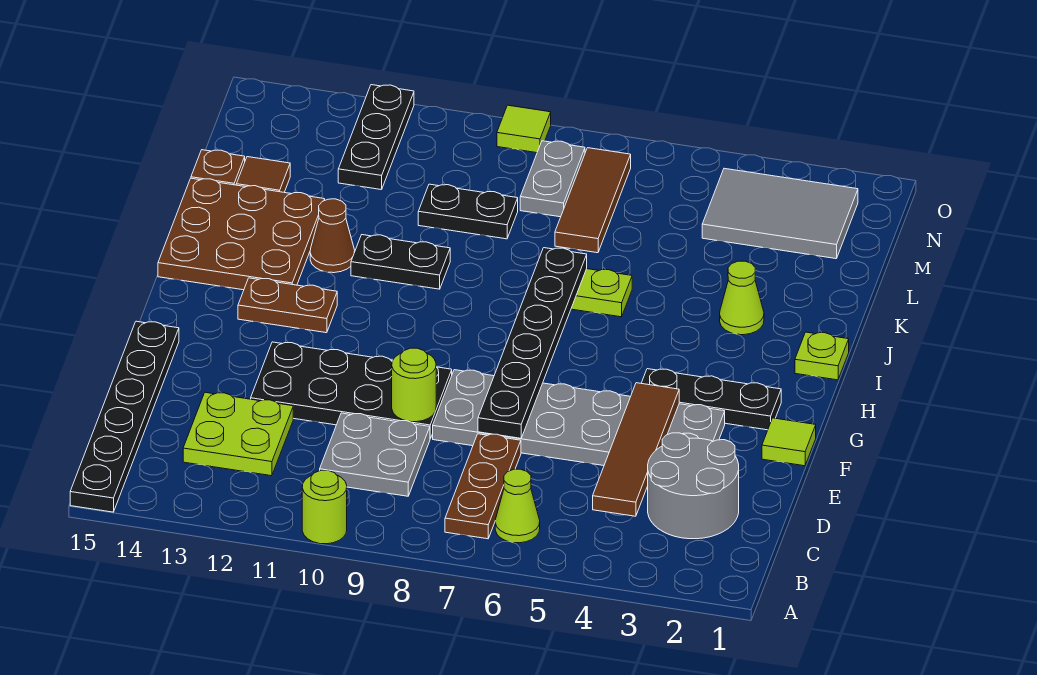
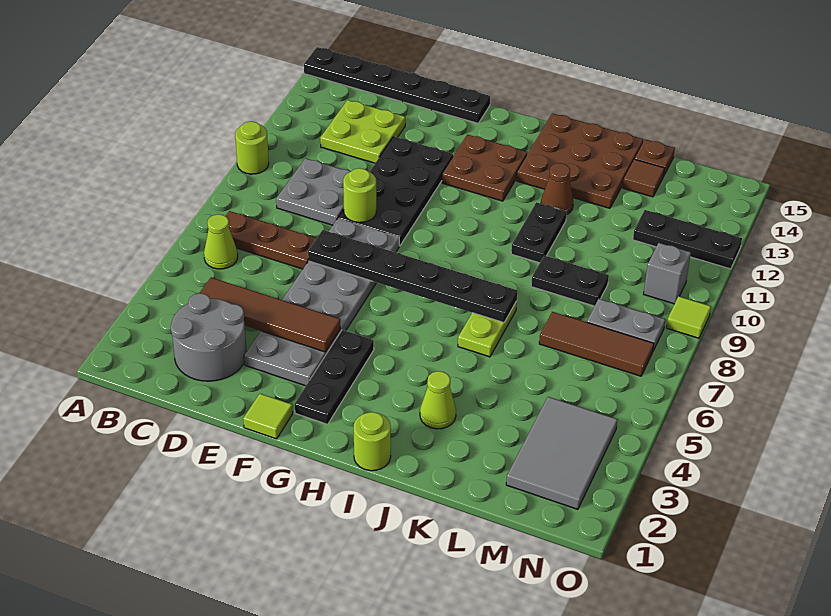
brown plate H12:H13 level 1 -> brown plate G12:H13 level 1
lime plate I1 level 1 -> lime round brick I1 level 1
black plate L9:L10 level 1 -> black plate K9:L9 level 1
none -> grey brick N10 level 1

